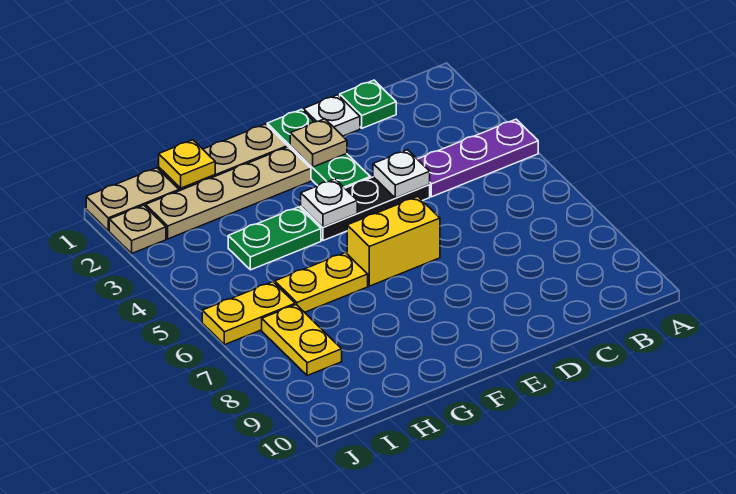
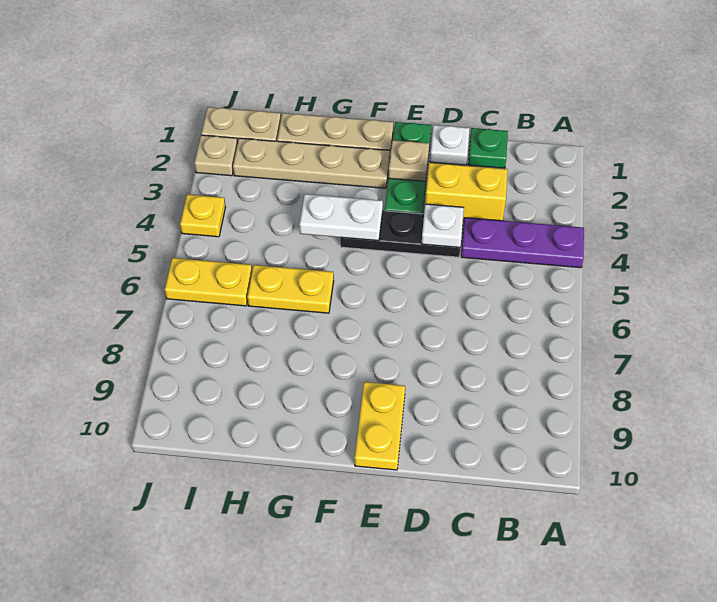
yellow brick E6:F6 level 1 -> yellow brick C3:D3 level 1
white plate F4 level 2 -> white plate F4:G4 level 2
green plate G4:H4 level 1 -> none
yellow plate H1 level 2 -> yellow plate J4 level 1
yellow plate I7:I8 level 1 -> yellow plate E9:E10 level 1

